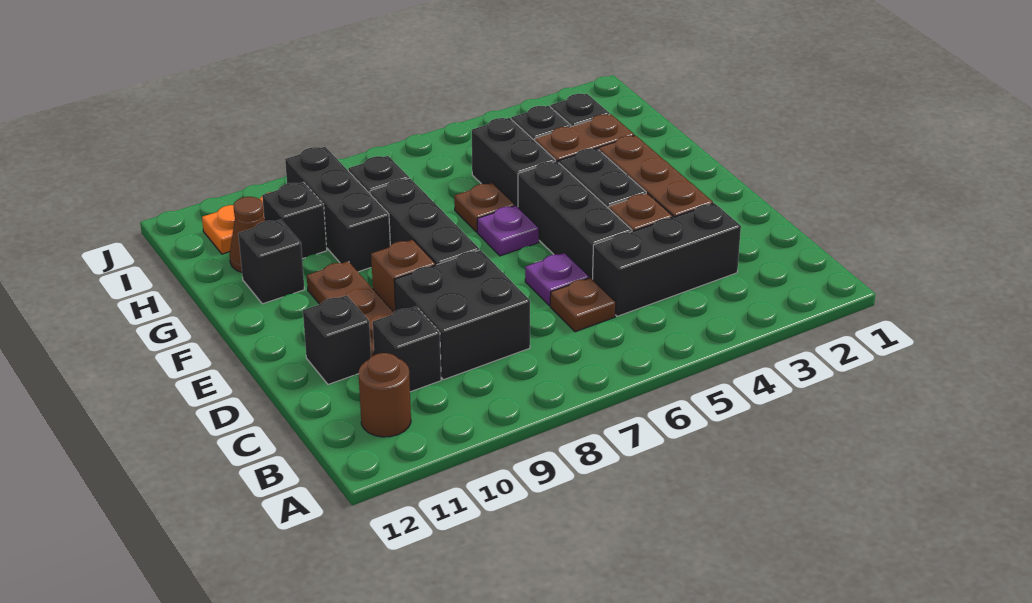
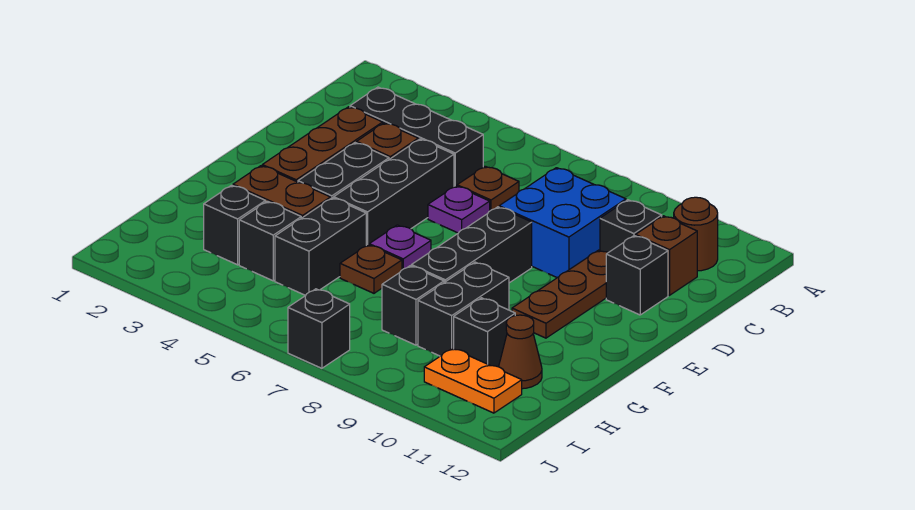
black brick C8:D9 level 1 -> blue brick C8:D9 level 1
brown brick E9 level 1 -> brown brick C11 level 1
black brick G9:I9 level 1 -> black brick G9:H9 level 1
black brick G11 level 1 -> black brick J7 level 1

